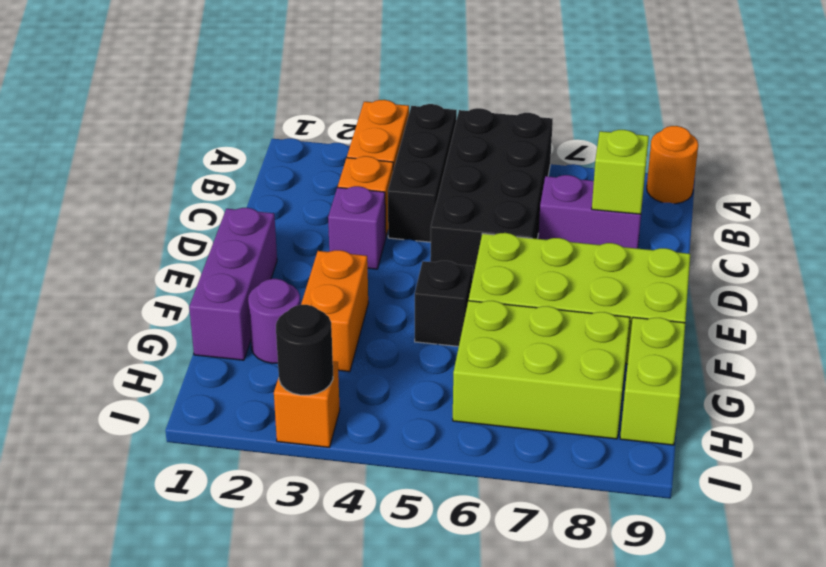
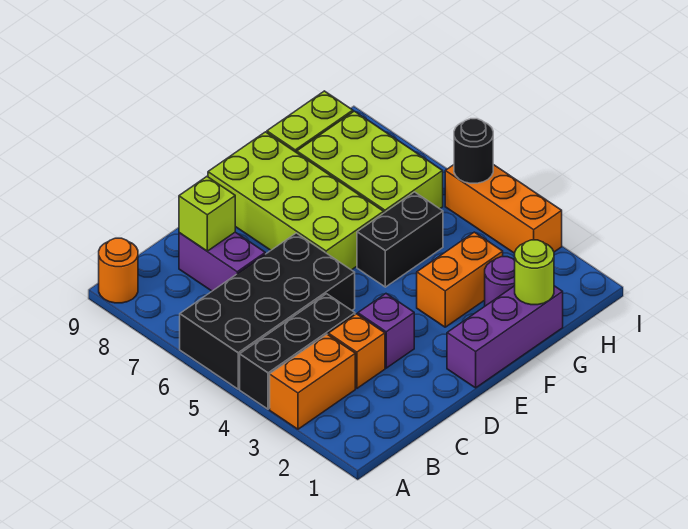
black brick F5 level 1 -> black brick F5:G5 level 1
none -> lime round brick G1 level 2
orange brick I3 level 1 -> orange brick I3:I5 level 1
black round brick I3 level 2 -> black round brick I5 level 2

